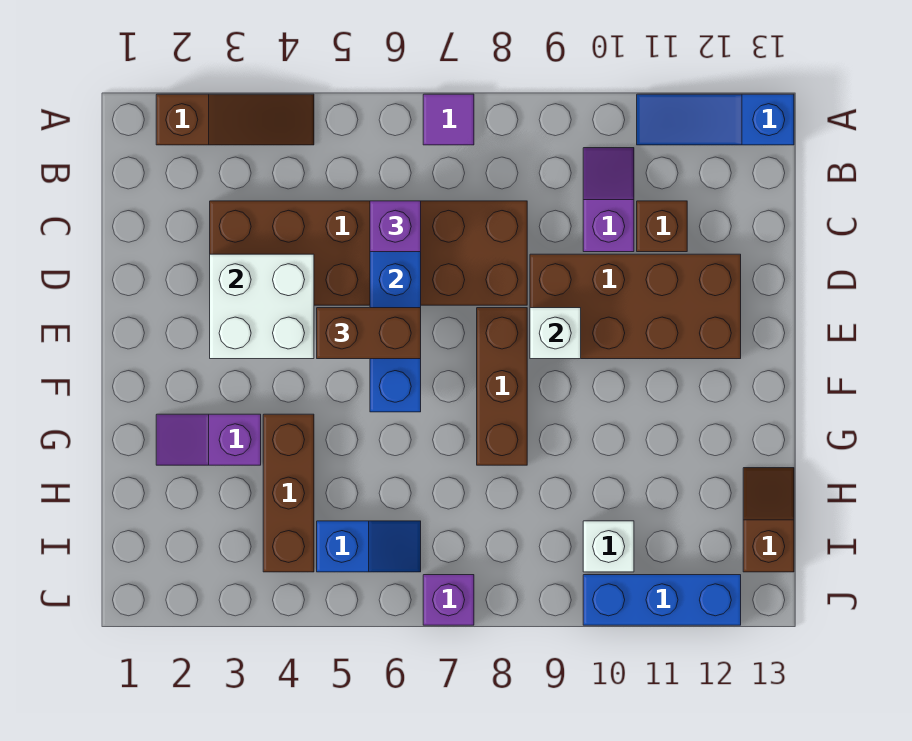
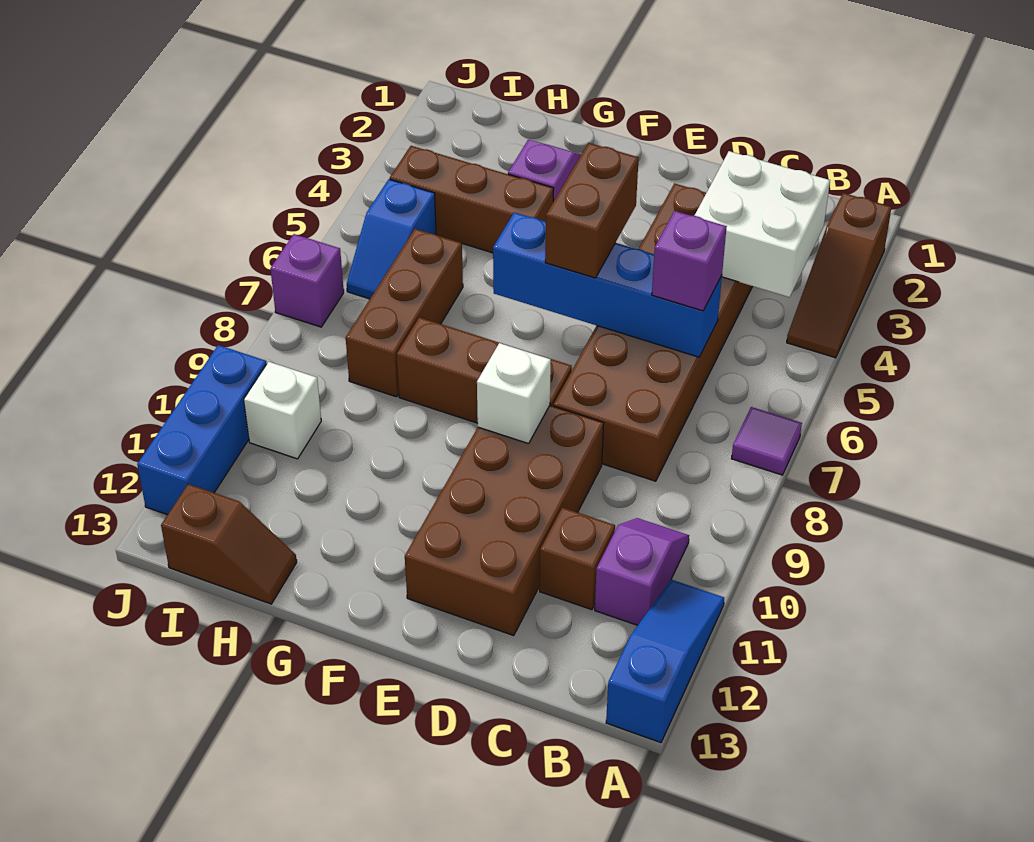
purple slope B10:C10 level 1 top C -> purple slope B10:B11 level 1 top 11
white brick D3:E4 level 2 -> white brick B3:C4 level 2
none -> brown brick H6:H8 level 1

